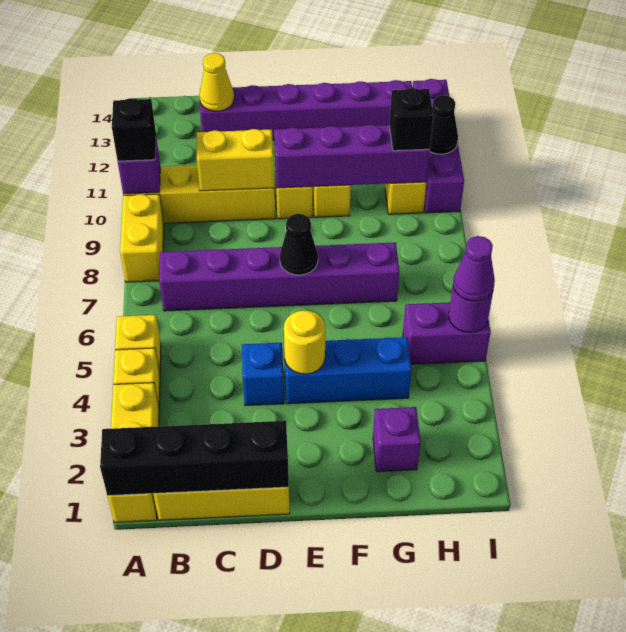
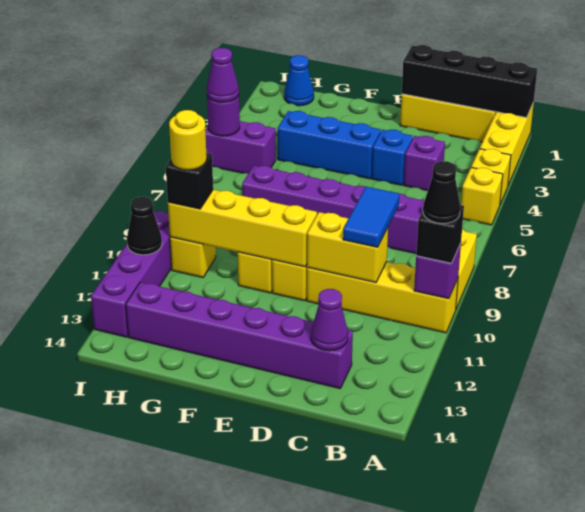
none -> blue tile C9:C10 level 3
yellow cone C13 level 2 -> purple cone C13 level 2
yellow round brick E4 level 2 -> yellow round brick H10 level 4
black cone E7 level 2 -> black cone A10 level 4
purple brick E10:H10 level 2 -> yellow brick E10:H10 level 2
purple brick G2 level 1 -> purple brick C4 level 1
none -> blue cone H1 level 1

